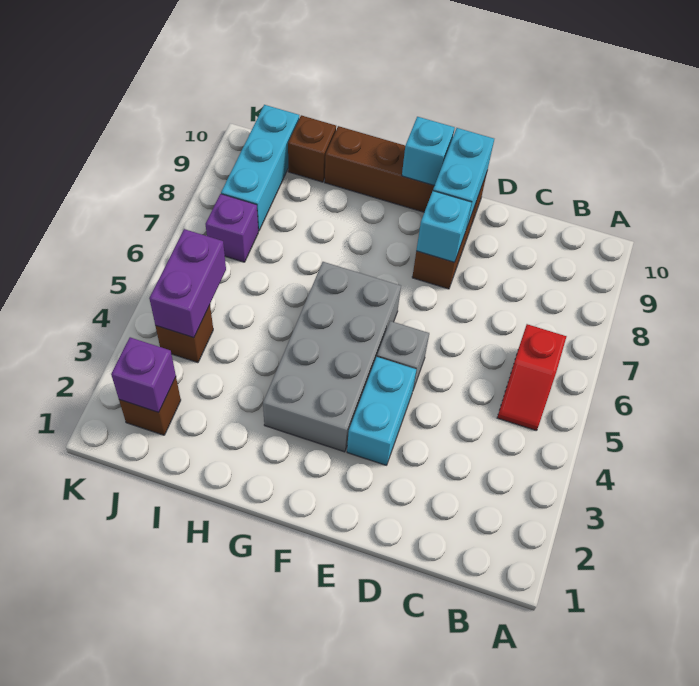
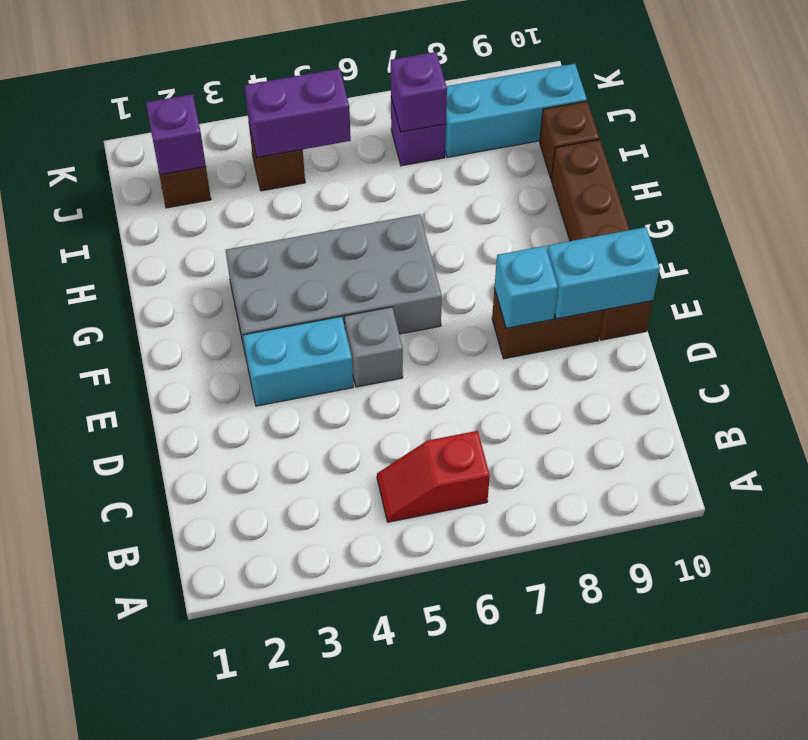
cyan brick F10 level 2 -> none
none -> purple brick J7 level 2

